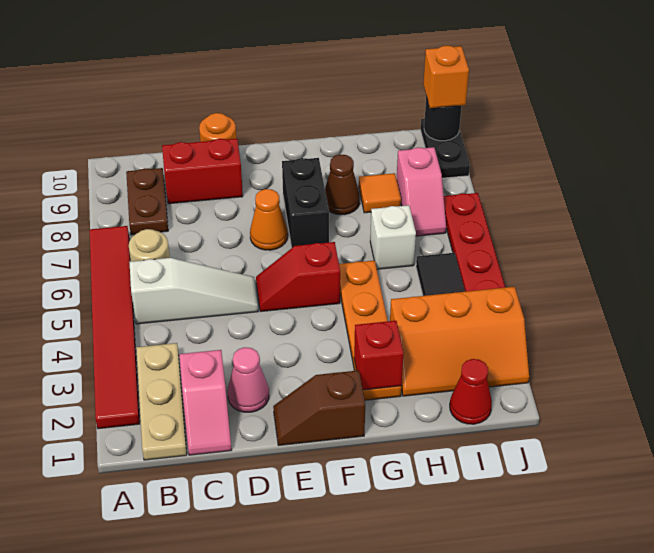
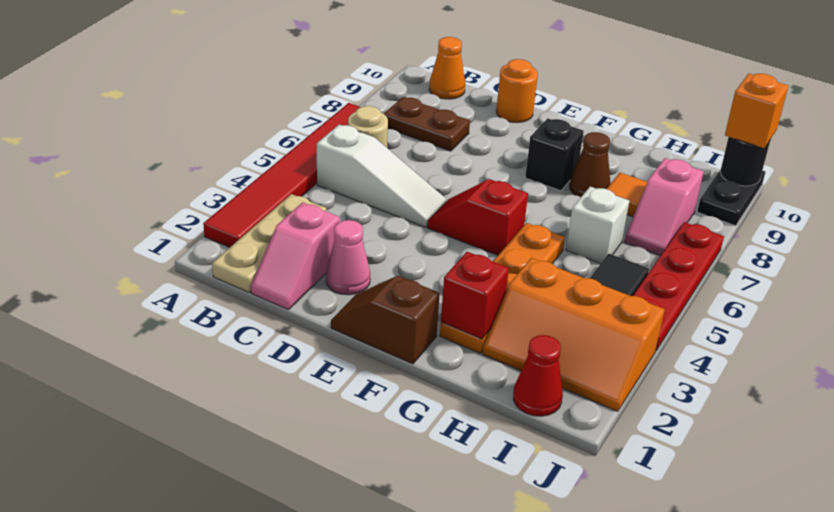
brown plate B8:B9 level 1 -> brown plate B8:C8 level 1
red brick C9:D9 level 1 -> none
orange cone E7 level 1 -> orange cone B10 level 1
black brick F7:F8 level 1 -> black brick F8 level 1

